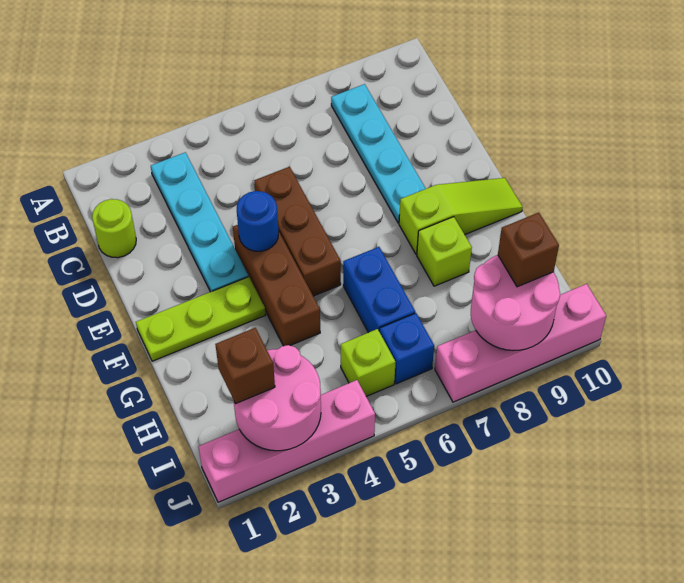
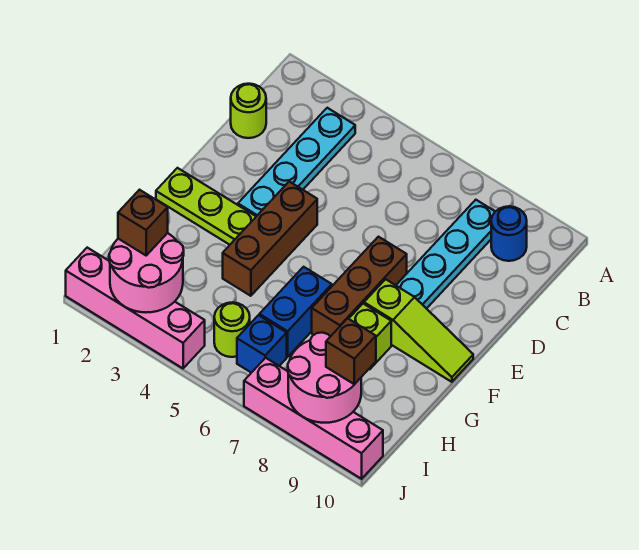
brown brick D5:F5 level 1 -> brown brick E7:G7 level 1
blue round brick E4 level 2 -> blue round brick B9 level 1
lime brick I5 level 1 -> lime round brick I5 level 1

